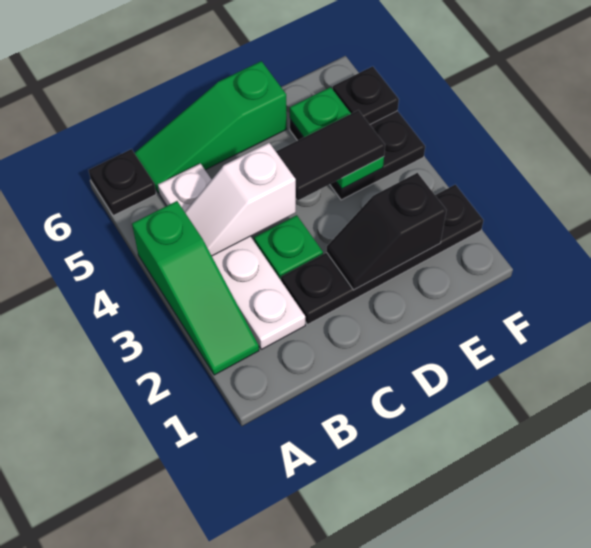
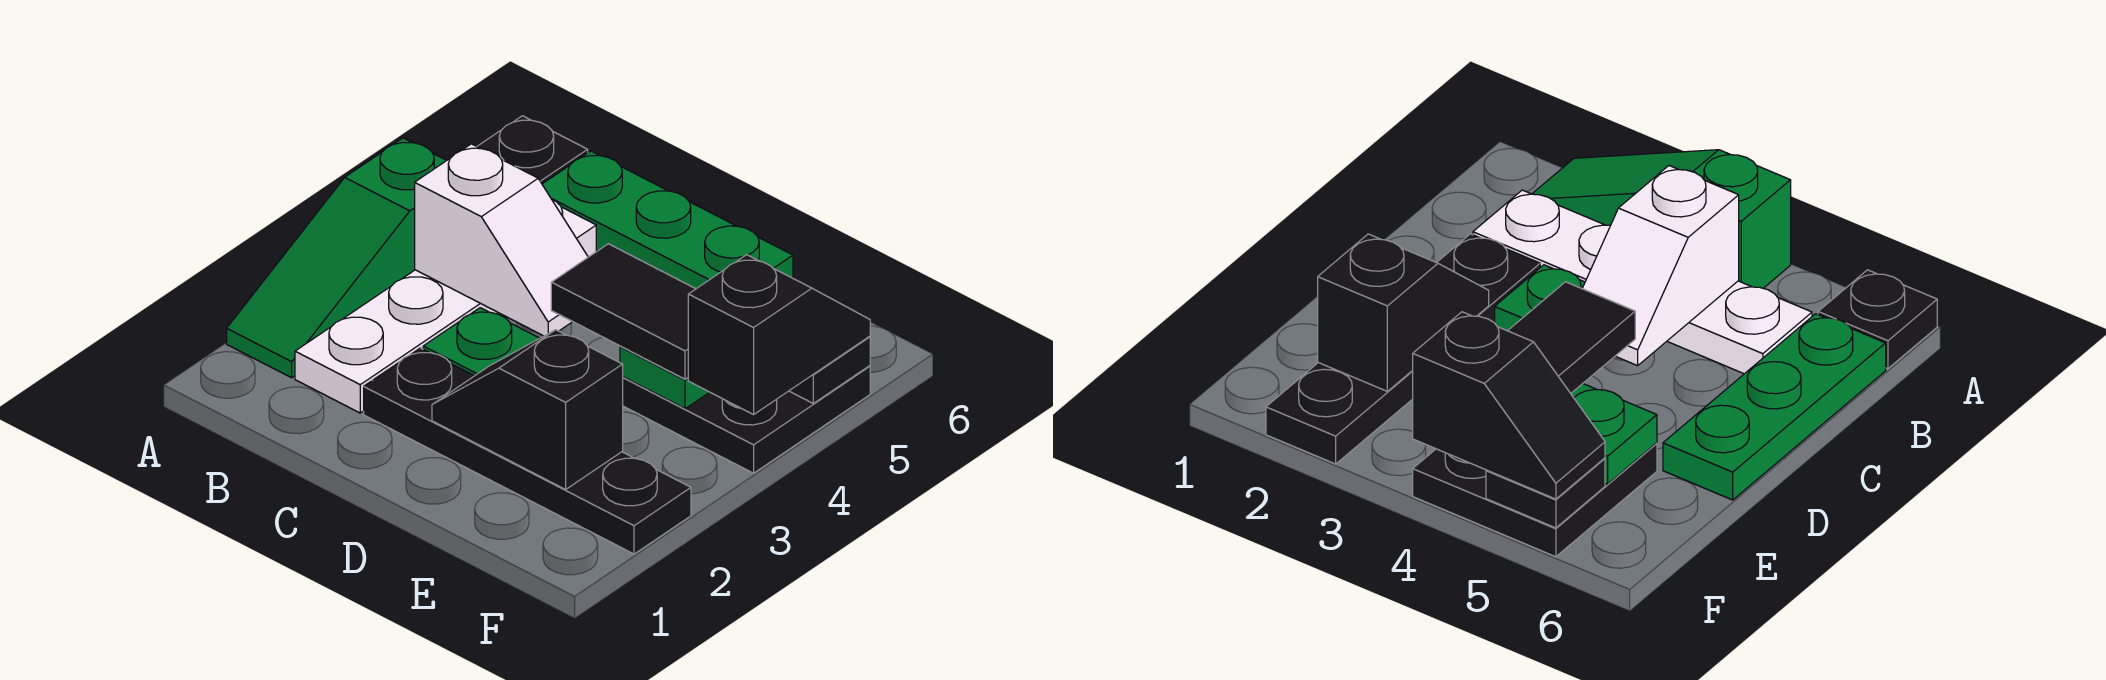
white slope B4:C4 level 2 top C -> white slope B4:C4 level 2 top B
green slope B6:D6 level 1 top D -> green plate B6:D6 level 1
none -> black slope F4:F5 level 3 top 4

